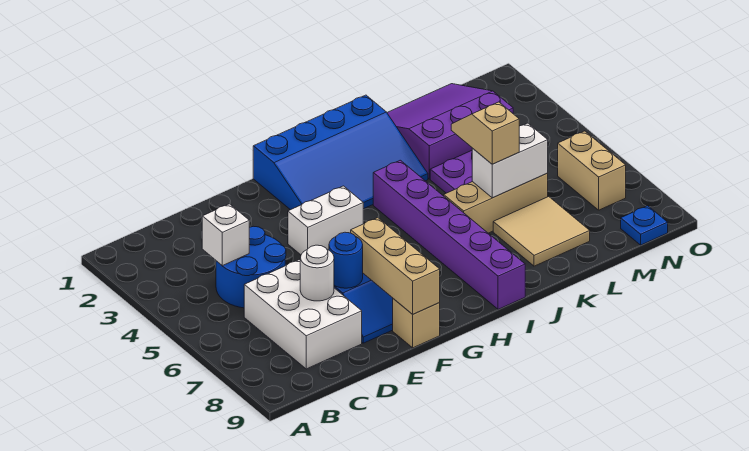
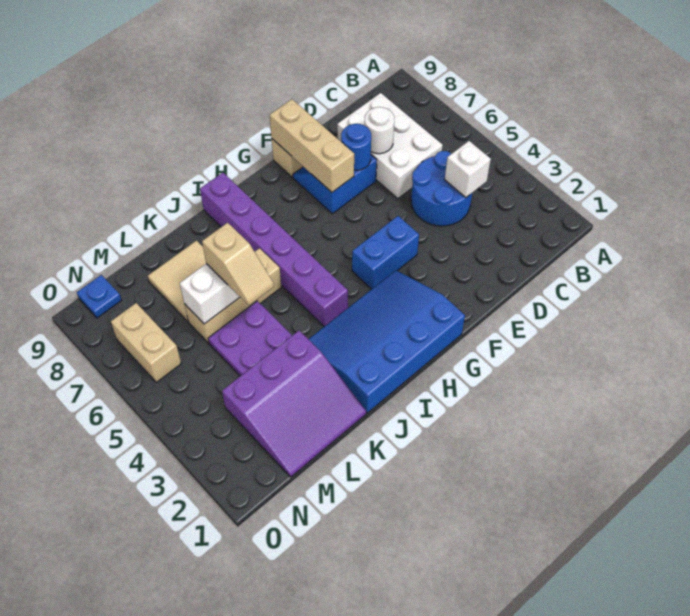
white brick F4:G4 level 1 -> blue brick F4:G4 level 1

